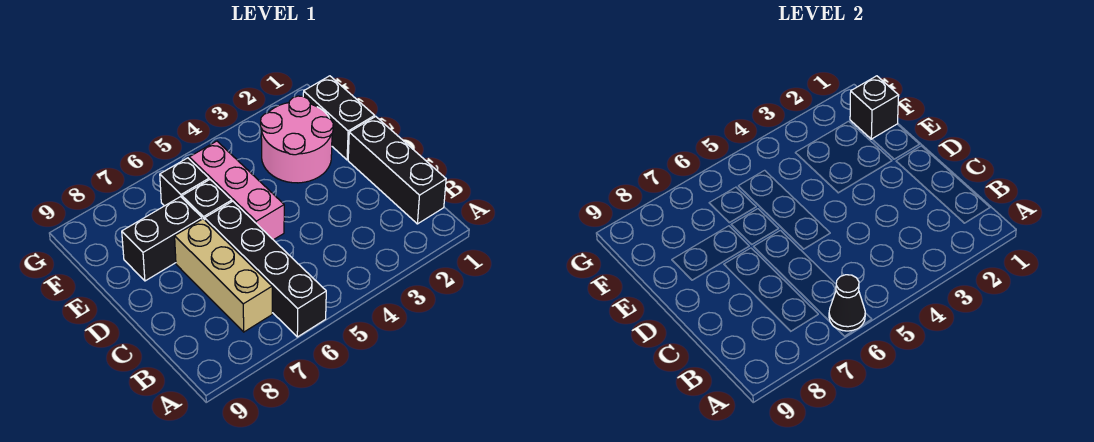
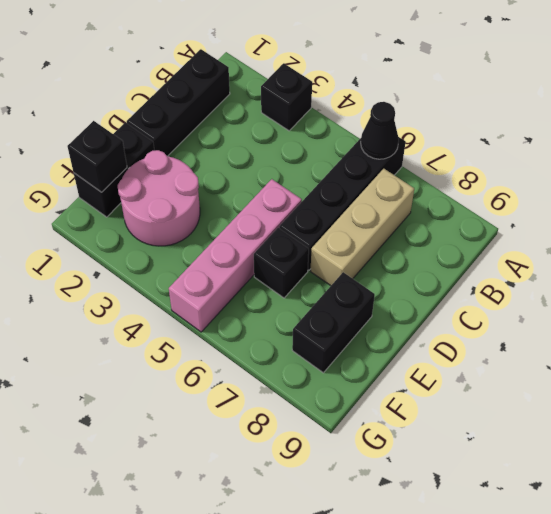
pink brick D5:F5 level 1 -> pink brick D5:G5 level 1
black brick E7:E8 level 1 -> black brick E8:F8 level 1
black brick F6 level 1 -> black brick A3 level 1

